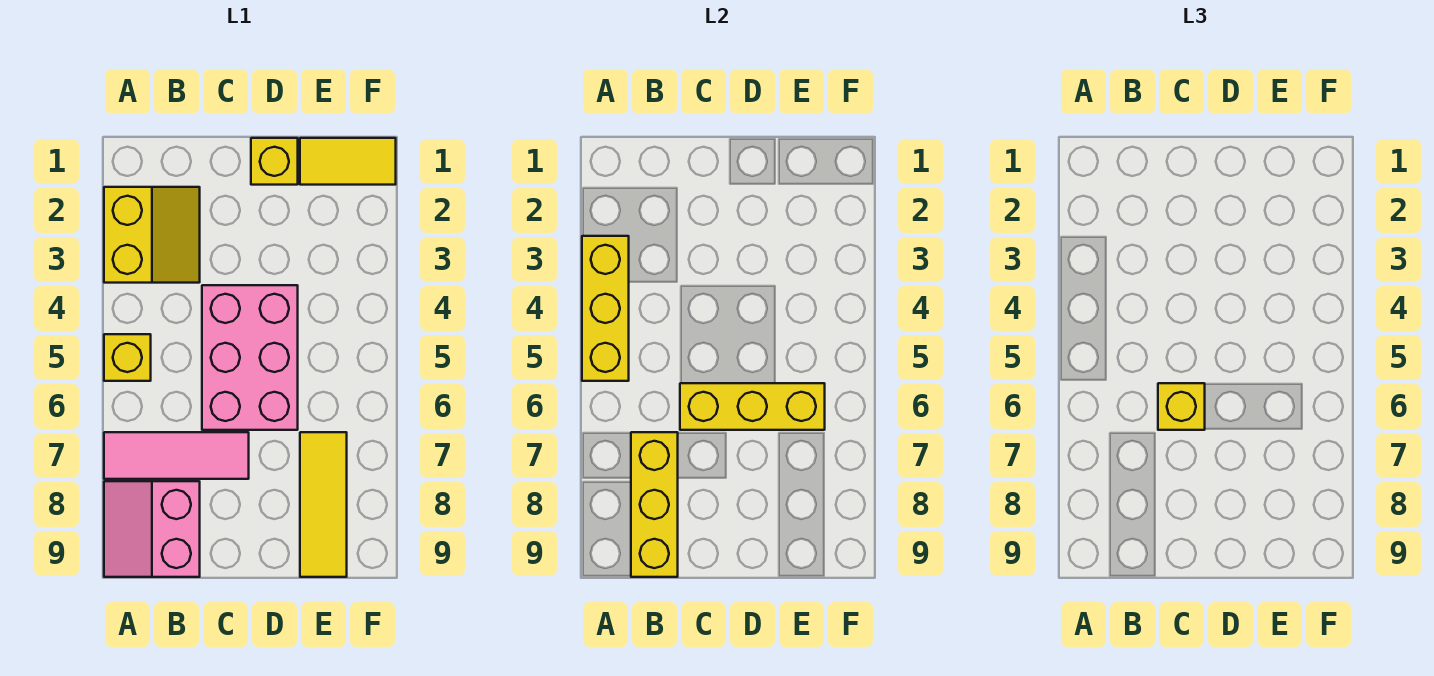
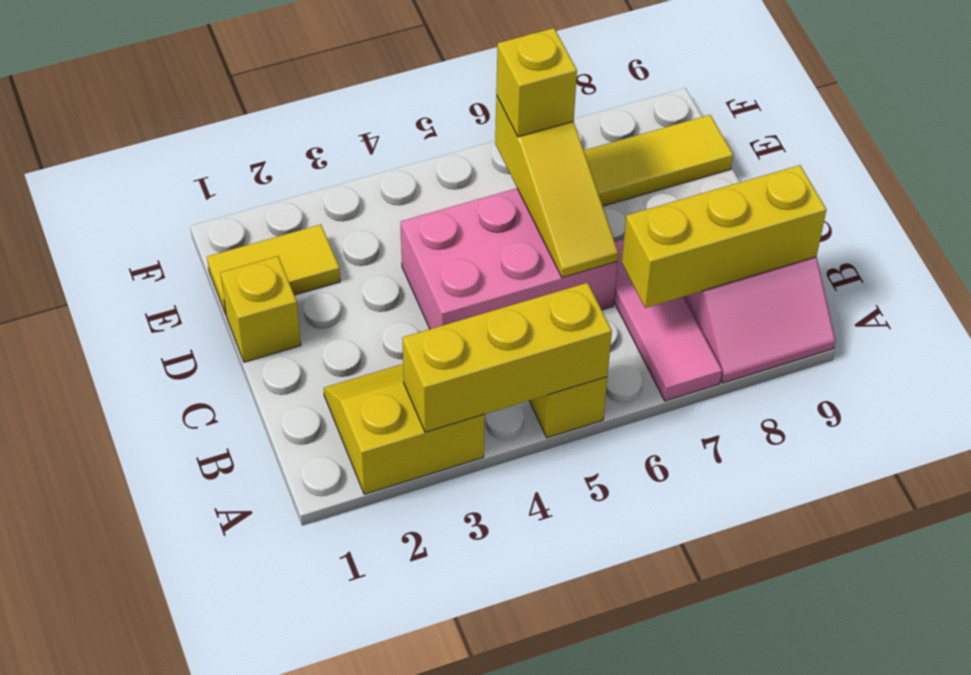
yellow brick C6:E6 level 2 -> yellow slope C6:E6 level 2 top E
yellow brick C6 level 3 -> yellow brick E6 level 3
yellow tile E1:F1 level 1 -> yellow tile E1:E2 level 1

